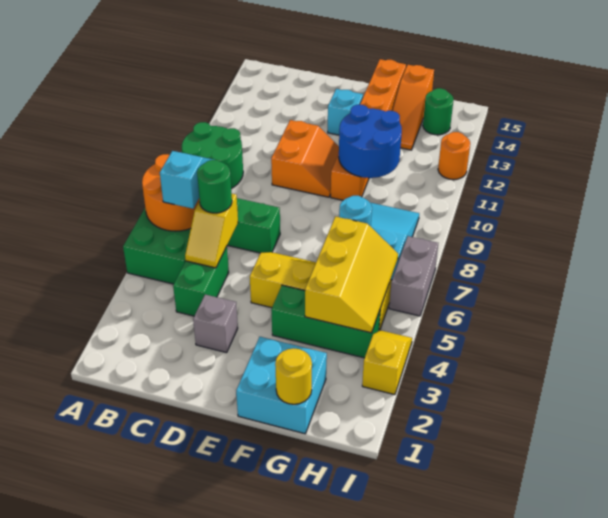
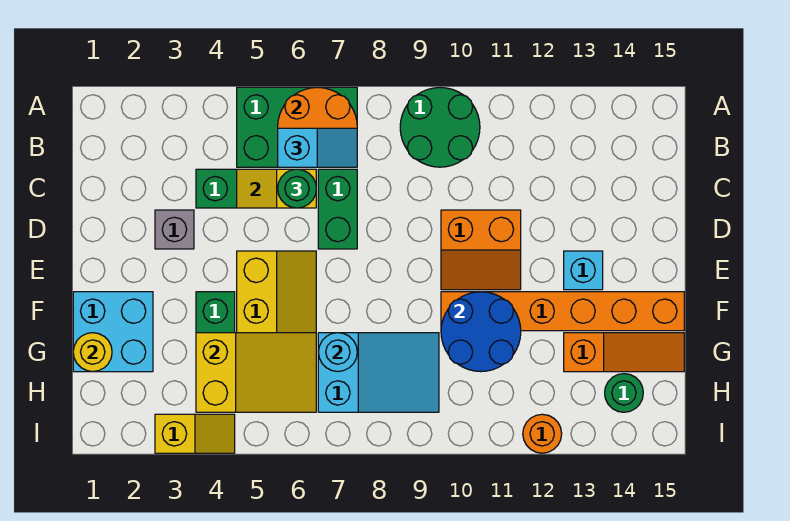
yellow slope G4:H6 level 2 top G -> yellow slope G4:H6 level 2 top 4
orange slope G13:G15 level 1 top 15 -> orange slope G13:G15 level 1 top 13
grey brick I6:I7 level 1 -> none

